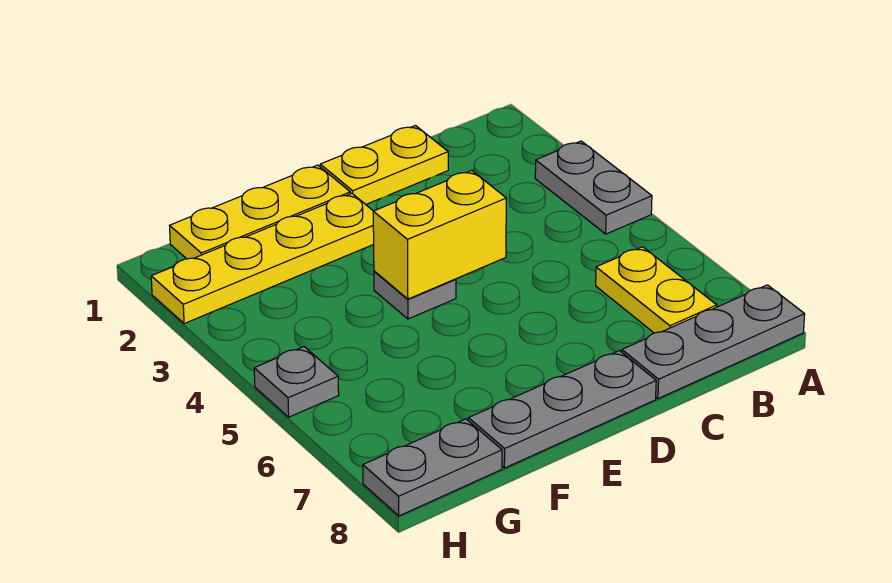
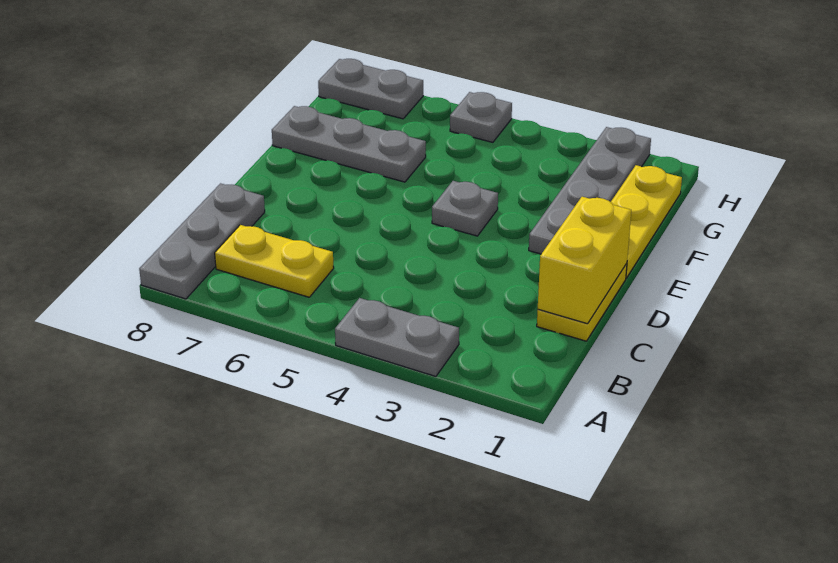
yellow brick D4:E4 level 2 -> yellow brick C1:D1 level 2
grey plate D8:F8 level 1 -> grey plate F6:F8 level 1
yellow plate E2:H2 level 1 -> grey plate E2:H2 level 1
grey plate G8:H8 level 1 -> grey plate H7:H8 level 1

